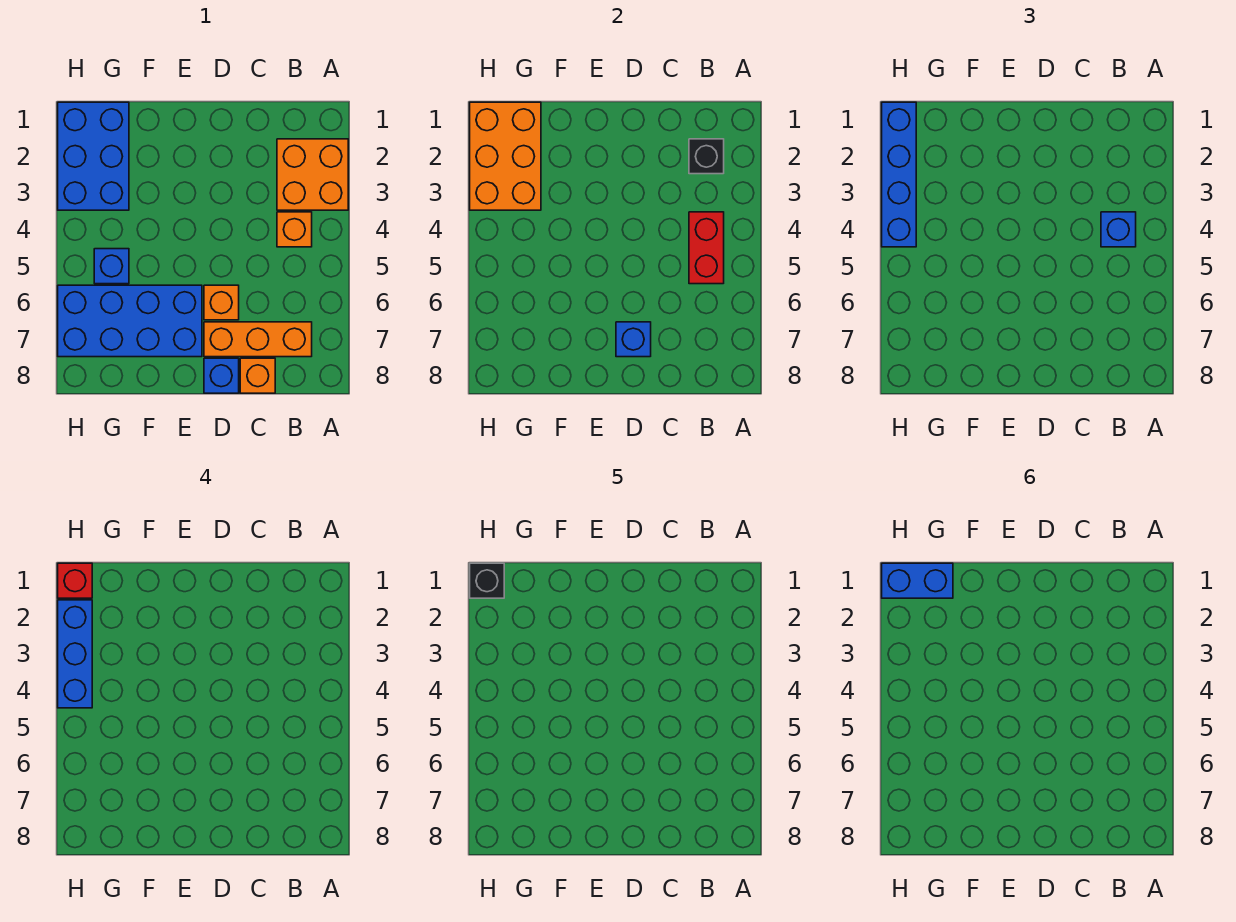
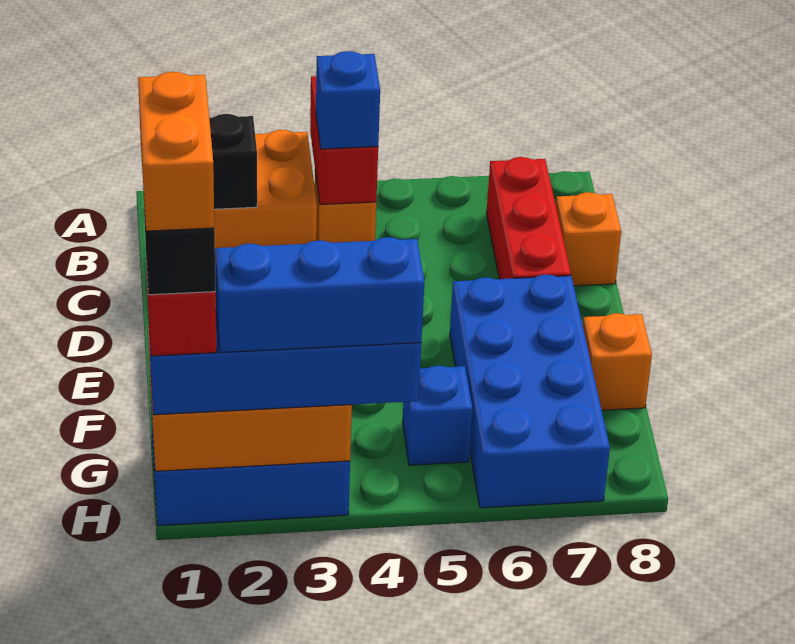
red brick B4:B5 level 2 -> red brick A4:B4 level 2
orange brick B7:D7 level 1 -> red brick B7:D7 level 1
orange brick D6 level 1 -> orange brick F8 level 1
blue brick D7 level 2 -> none
blue brick D8 level 1 -> none
blue brick G1:H1 level 6 -> orange brick G1:H1 level 6

